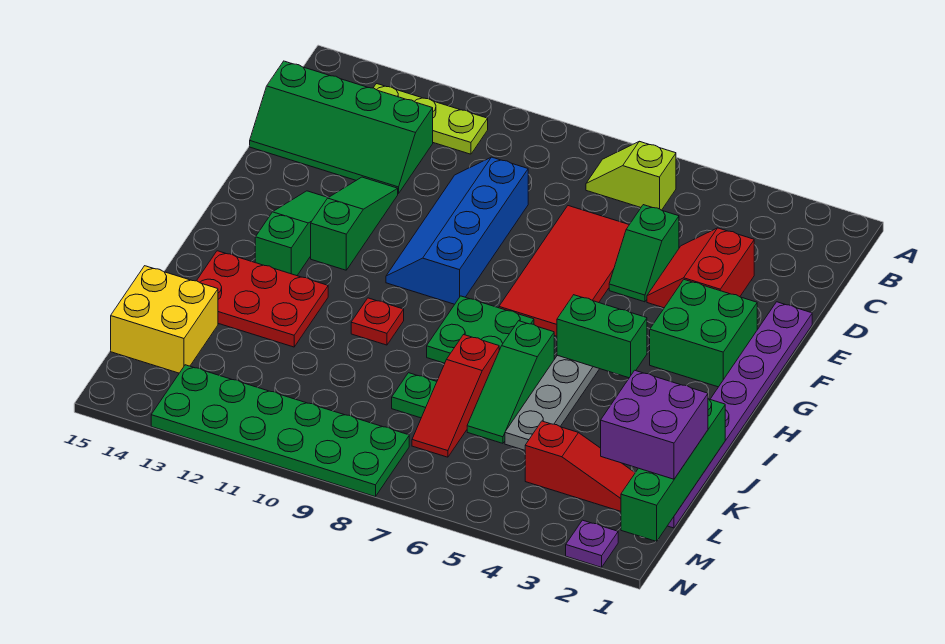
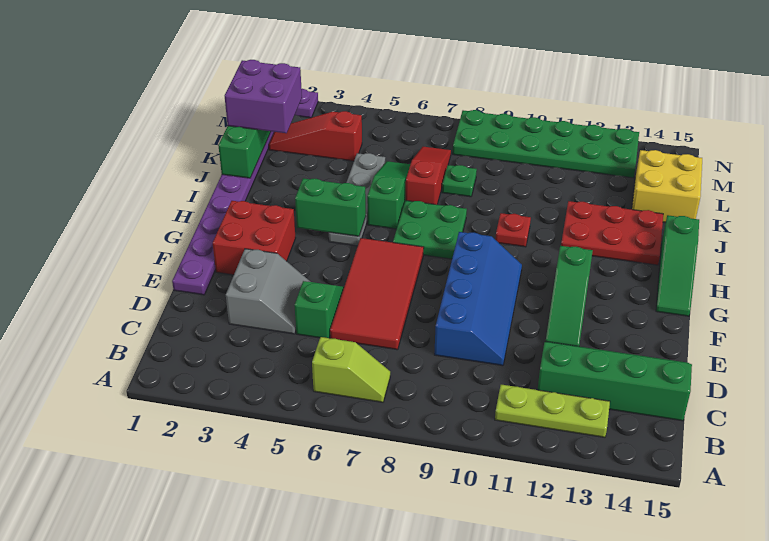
red slope D3:E4 level 1 top 3 -> grey slope D3:E4 level 1 top 3
green brick F2:G3 level 1 -> red brick F2:G3 level 1
green slope F13:H13 level 1 top H -> green slope G15:I15 level 1 top I

